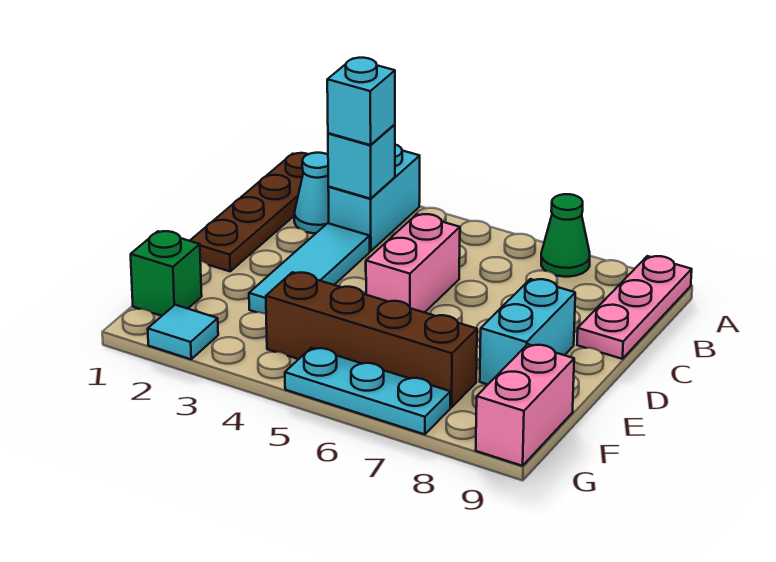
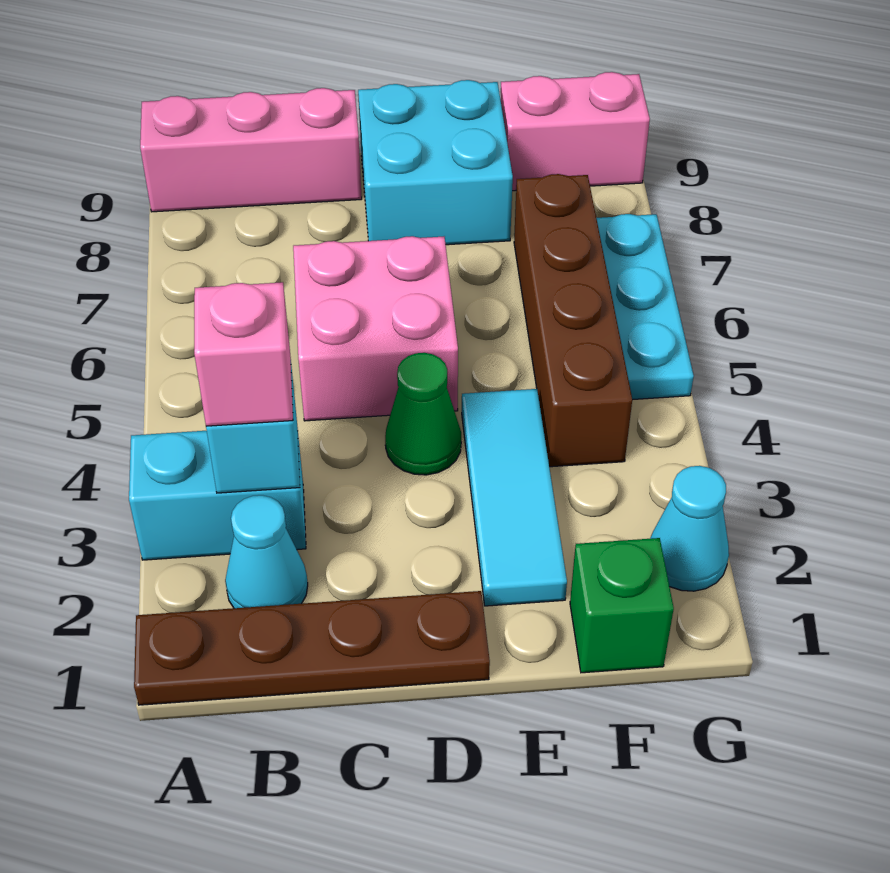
green cone A7 level 1 -> green cone D4 level 1
pink plate A9:C9 level 1 -> pink brick A9:C9 level 1
cyan brick B3 level 3 -> pink brick B3 level 3
cyan tile C3:E3 level 1 -> cyan tile E2:E4 level 1
pink brick C5:D5 level 1 -> pink brick C5:D6 level 1
cyan brick D8:E8 level 1 -> cyan brick D8:E9 level 1
cyan tile G2 level 1 -> cyan cone G2 level 1

